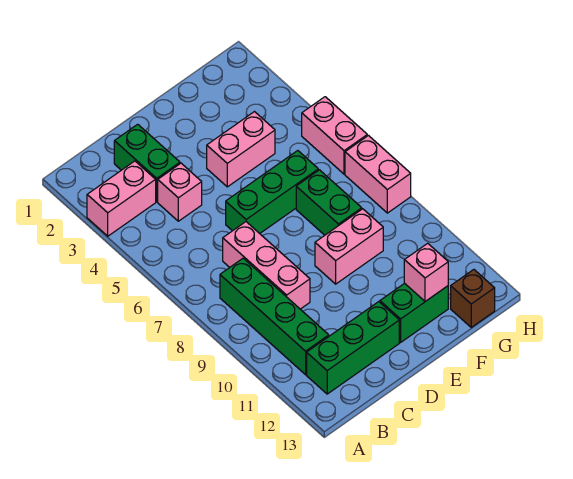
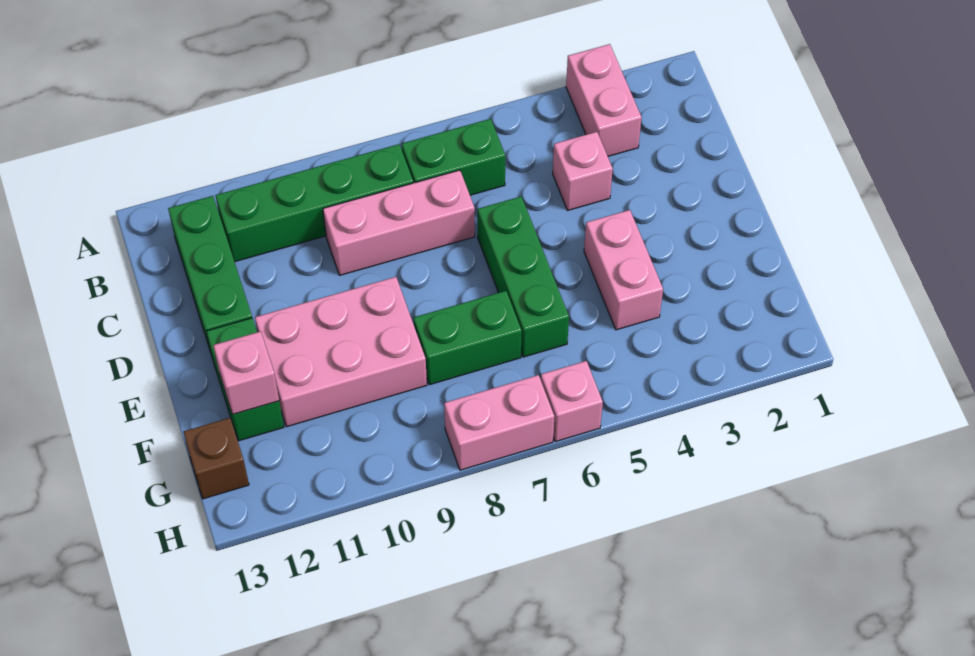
green brick C2:C3 level 1 -> green brick B6:B7 level 1
pink brick E9:F9 level 1 -> pink brick E9:F11 level 1
pink brick H5:H6 level 1 -> pink brick H6 level 1

